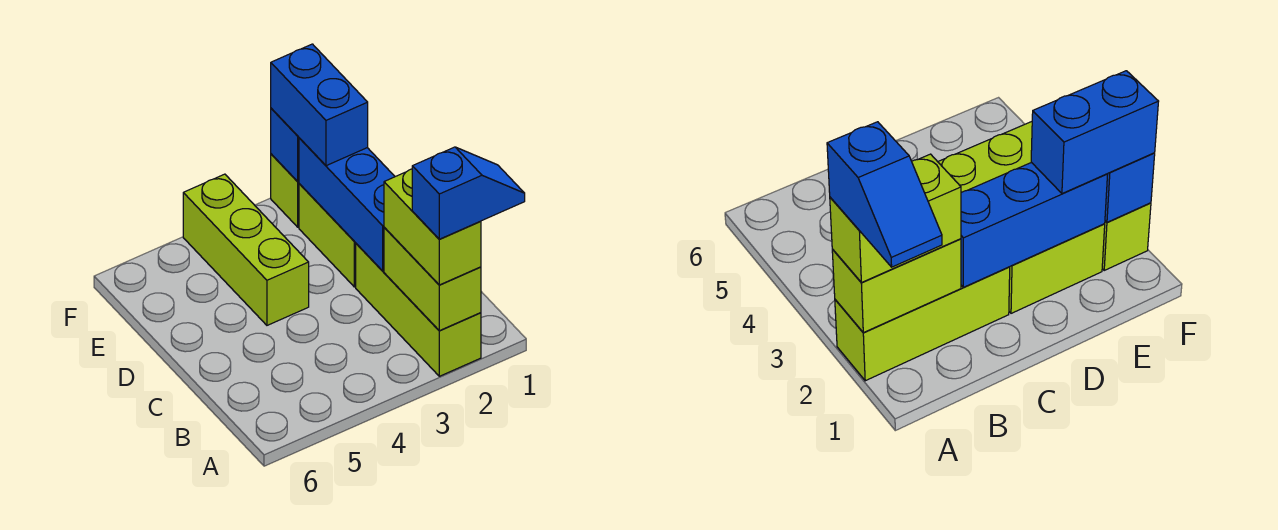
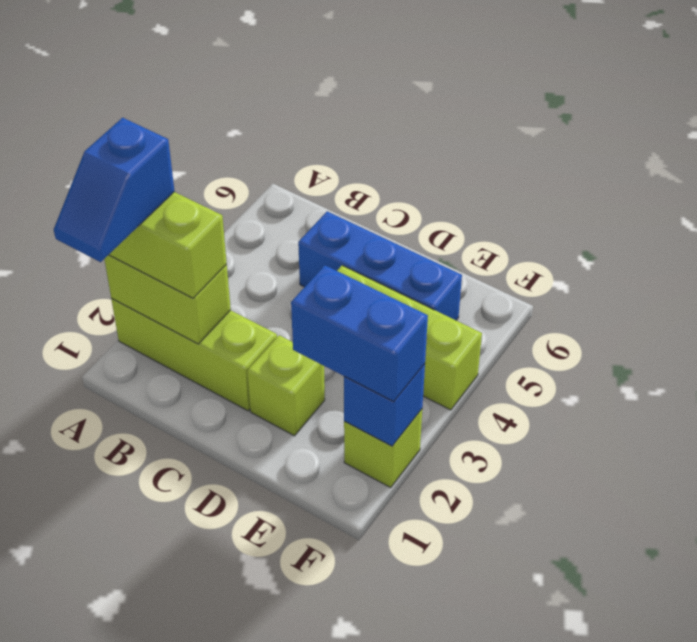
blue brick C2:E2 level 2 -> blue brick C5:E5 level 1
lime brick D2:E2 level 1 -> lime brick D2 level 1

